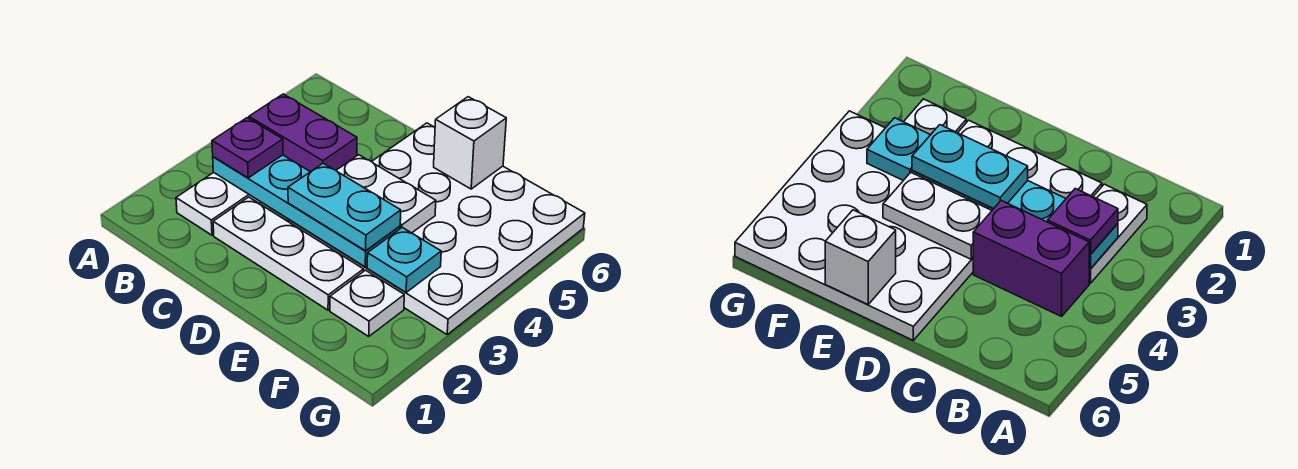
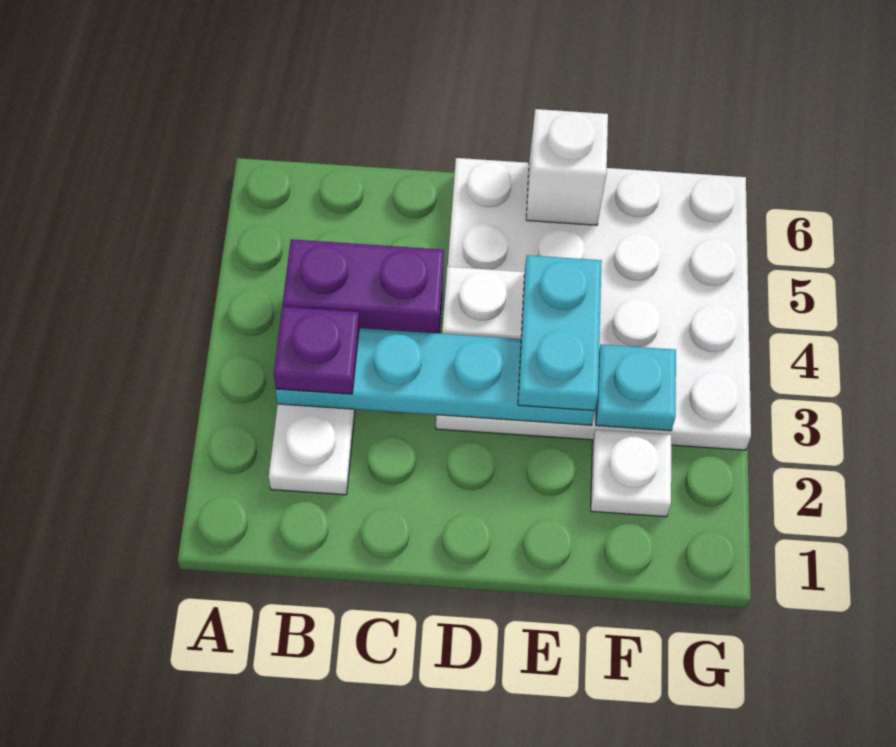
white plate C2:E2 level 1 -> none
cyan plate D3:E3 level 3 -> cyan plate E3:E4 level 3

